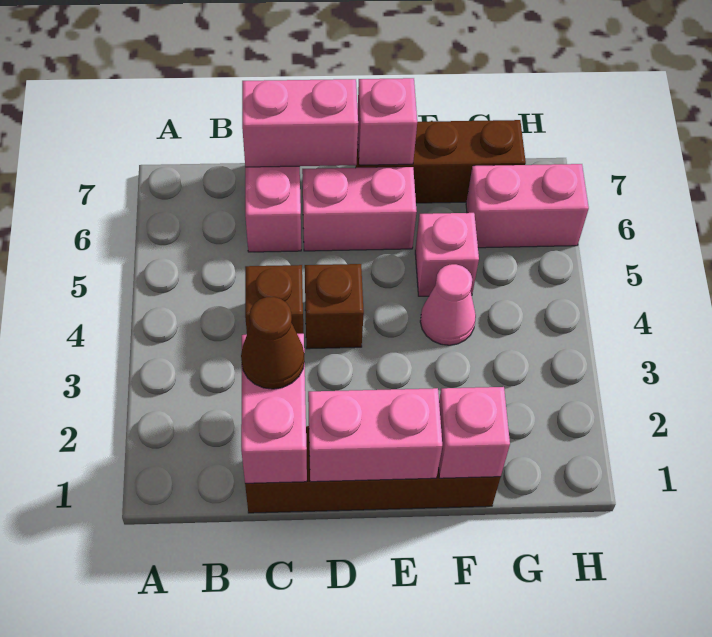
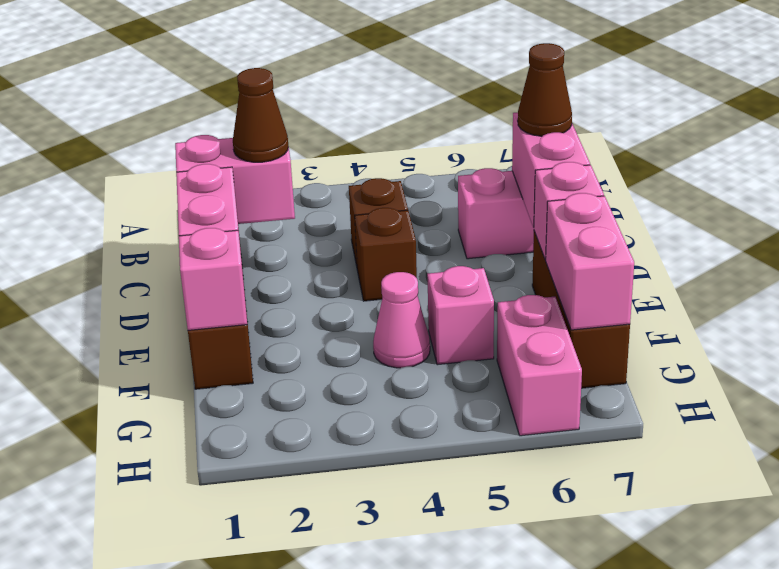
none -> brown cone C7 level 3
pink brick D6:E6 level 1 -> pink brick F7:G7 level 2

